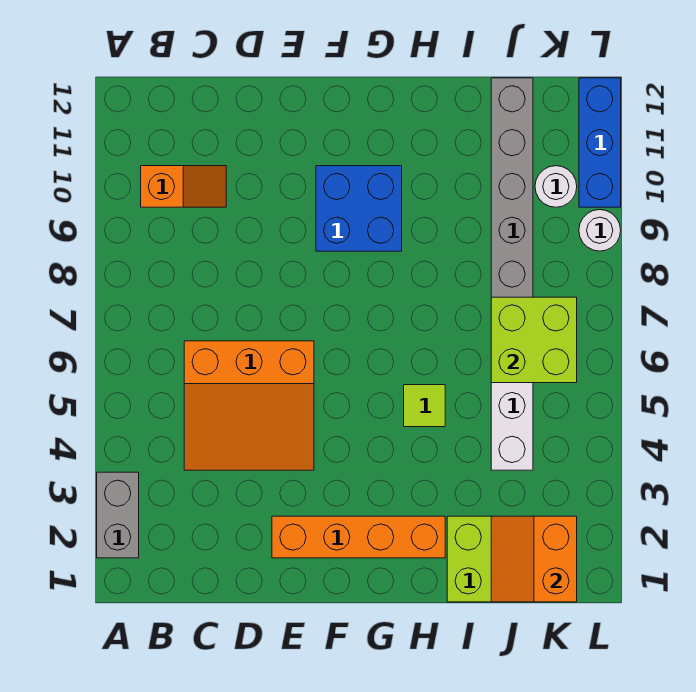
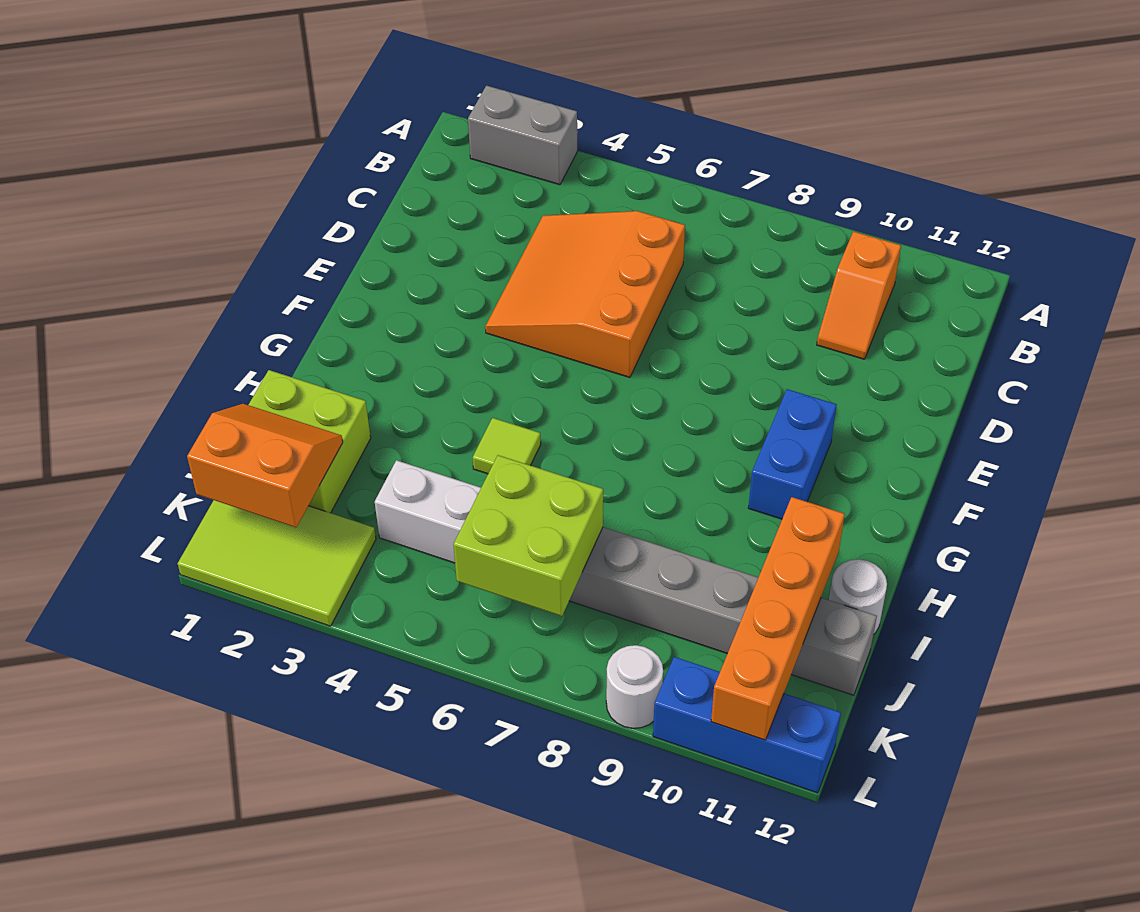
orange brick E2:H2 level 1 -> orange brick I11:L11 level 2
blue brick F9:G10 level 1 -> blue brick F10:G10 level 1
none -> lime tile K1:L3 level 1
white round brick K10 level 1 -> white round brick I12 level 1

